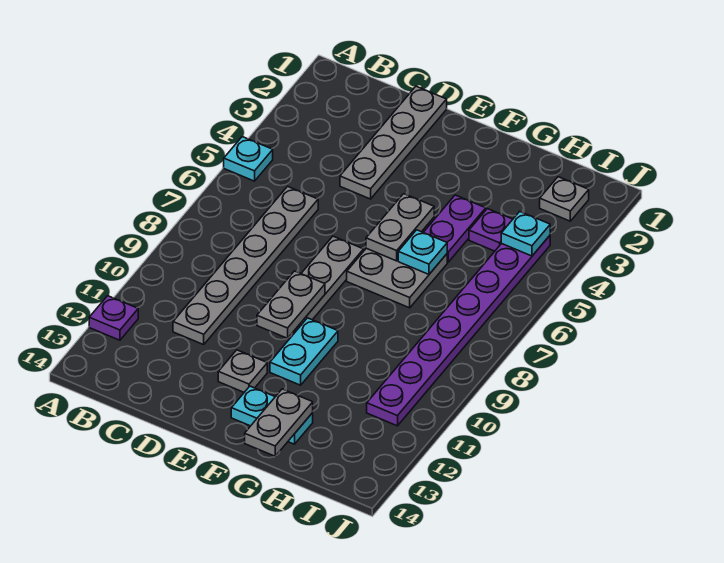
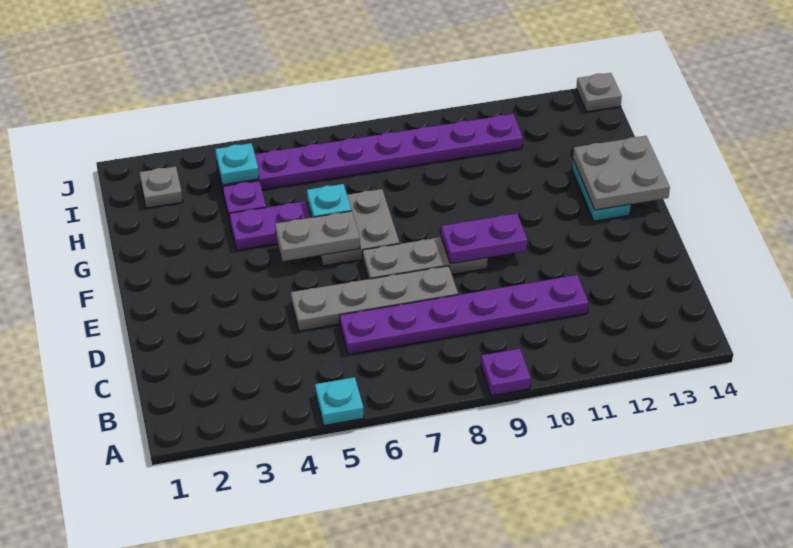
purple plate A12 level 1 -> purple plate A9 level 1
grey plate C6:C11 level 1 -> purple plate C6:C11 level 1
grey plate D1:D4 level 1 -> grey plate D5:D8 level 1
grey plate E9:E10 level 2 -> purple plate E9:E10 level 2
grey plate E12 level 1 -> grey plate J14 level 1
cyan plate F10:F11 level 1 -> none
grey plate G13:G14 level 2 -> grey plate F13:G14 level 2

